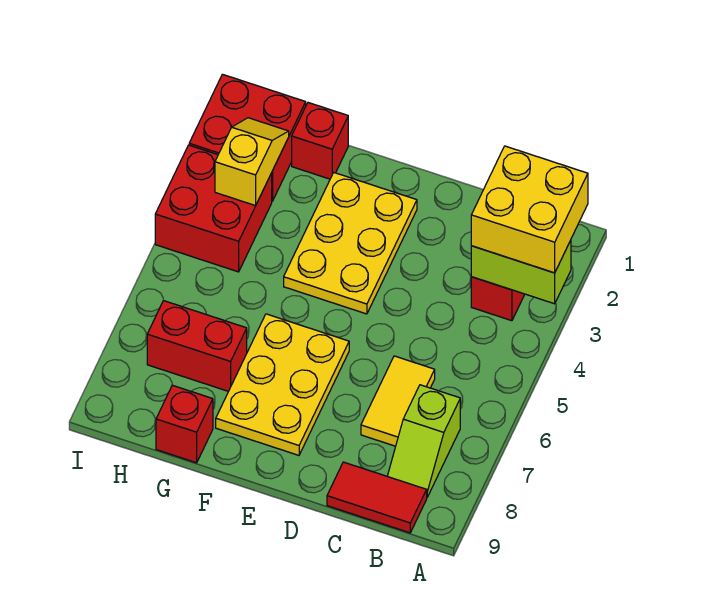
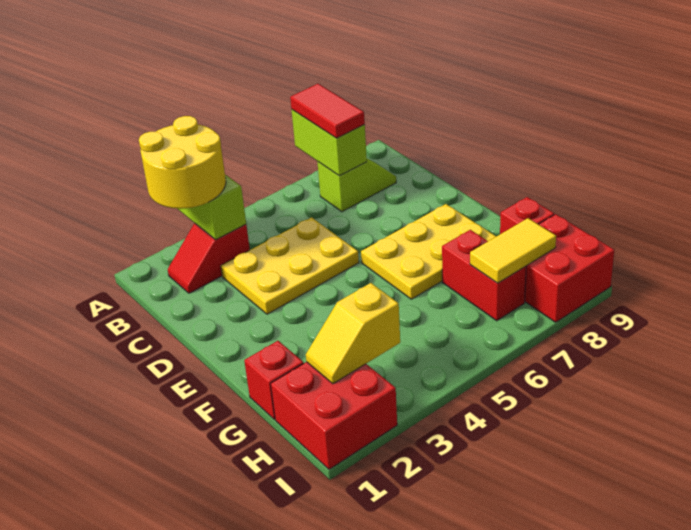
yellow brick A2:B3 level 3 -> yellow round brick A2:B3 level 3
none -> lime brick A7:B7 level 2
red tile B9:C9 level 1 -> red tile A7:B7 level 3
yellow tile C6:C7 level 1 -> yellow tile H7:H8 level 2
yellow plate E2:F4 level 1 -> yellow plate C3:D5 level 1
red brick H3:I4 level 1 -> red brick H8:I9 level 1

